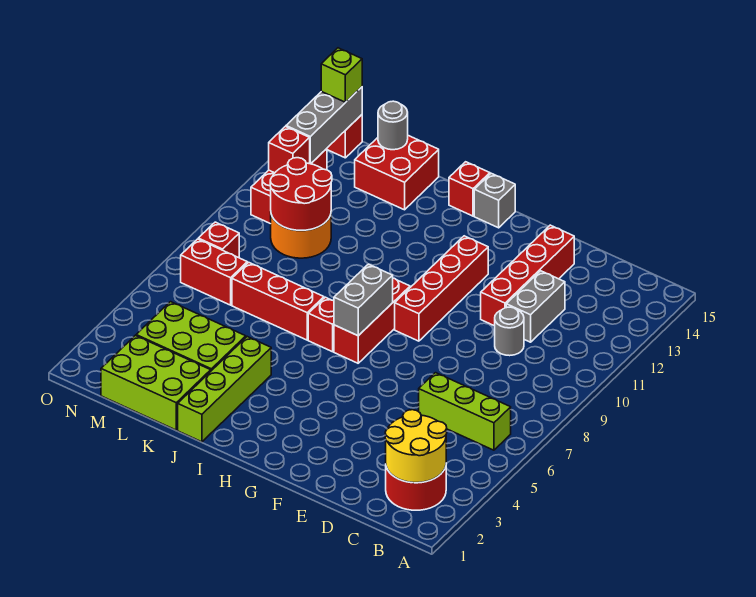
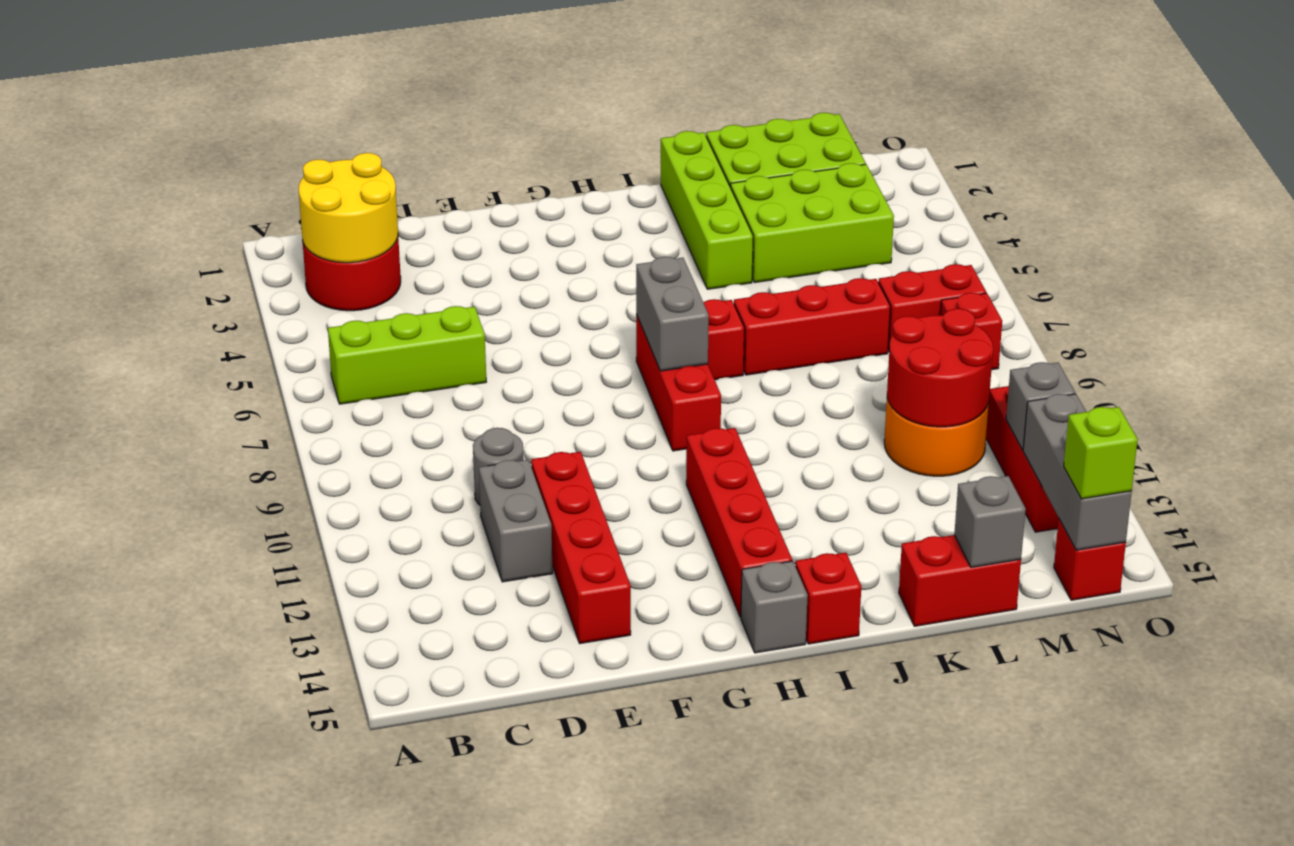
red brick G9:G12 level 1 -> red brick H11:H14 level 1
red brick K14:L15 level 1 -> red brick K15:L15 level 1
grey round brick L15 level 2 -> grey brick L15 level 2
red brick N12 level 2 -> grey brick N12 level 2

